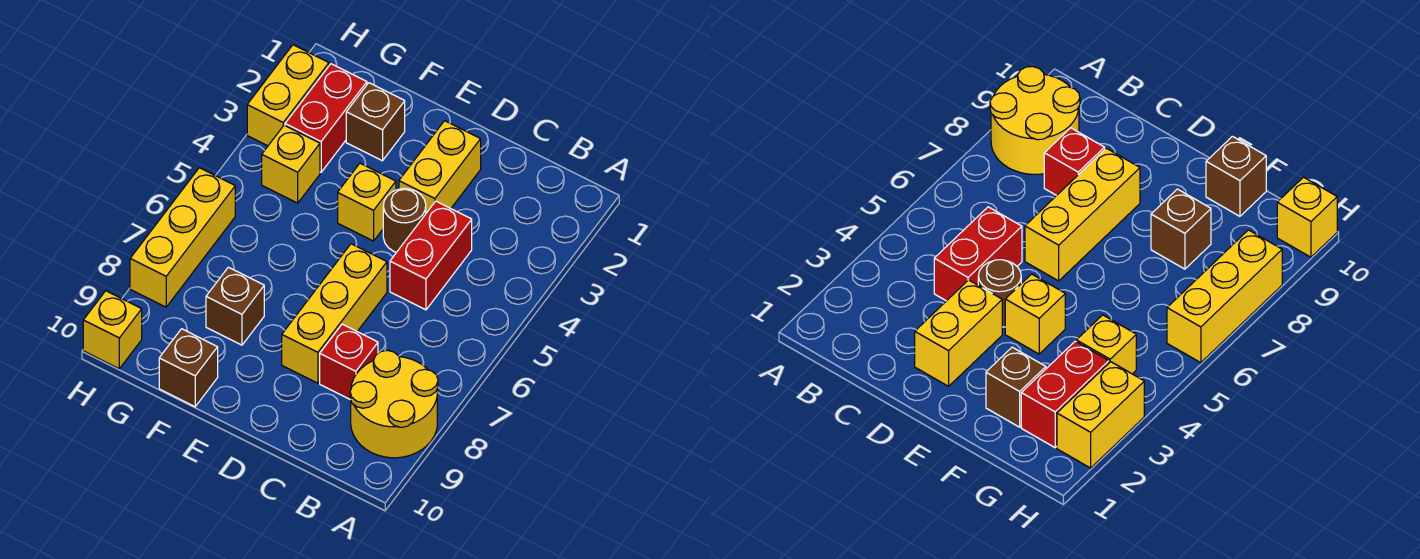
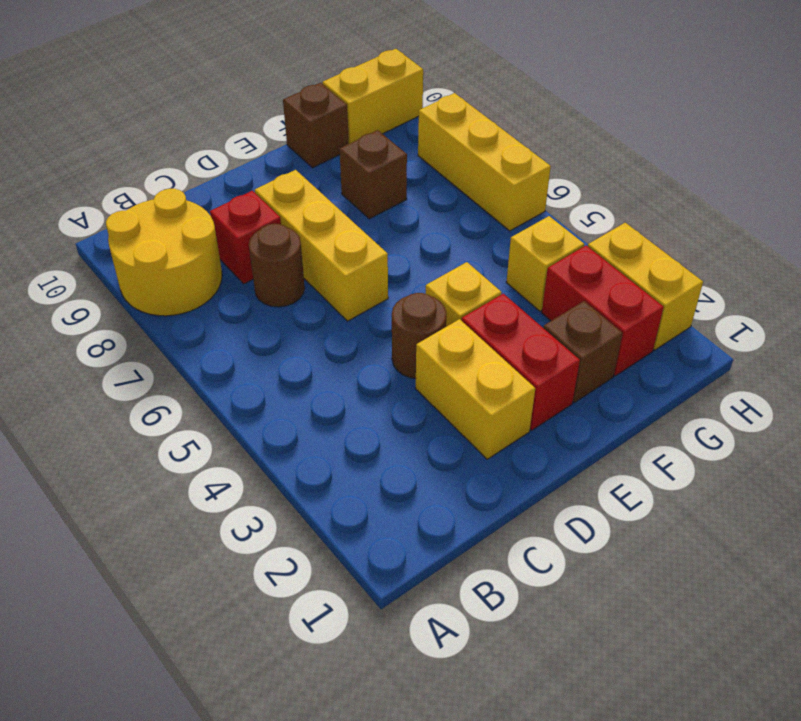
red brick C4:C5 level 1 -> red brick E2:E3 level 1
none -> brown round brick C7 level 1
yellow brick H10 level 1 -> yellow brick G10:H10 level 1

